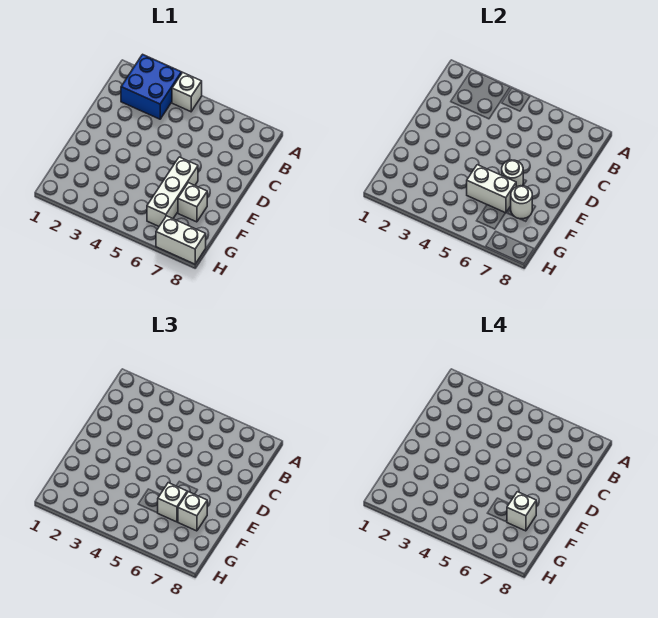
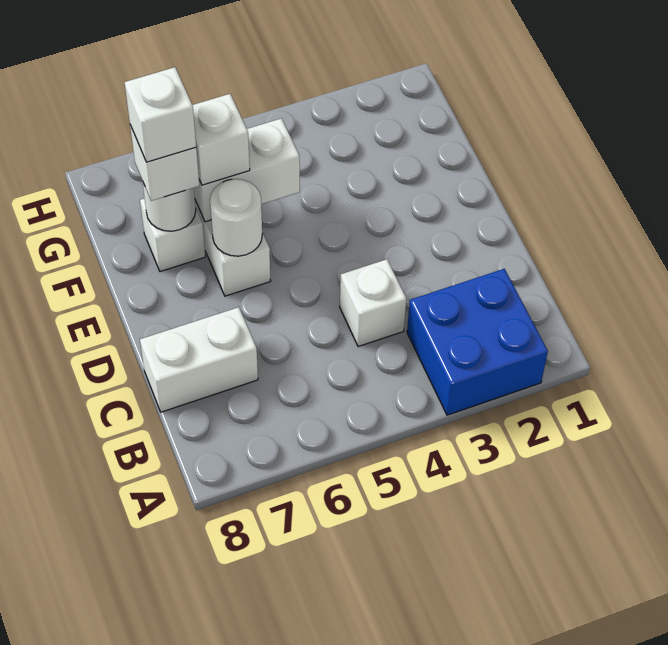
white brick A4 level 1 -> white brick C4 level 1
white brick H7:H8 level 1 -> white brick C7:C8 level 1

